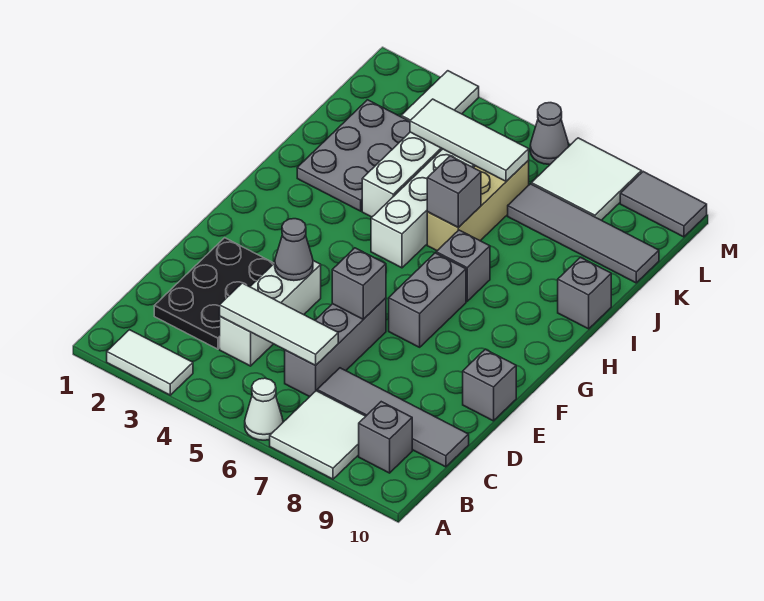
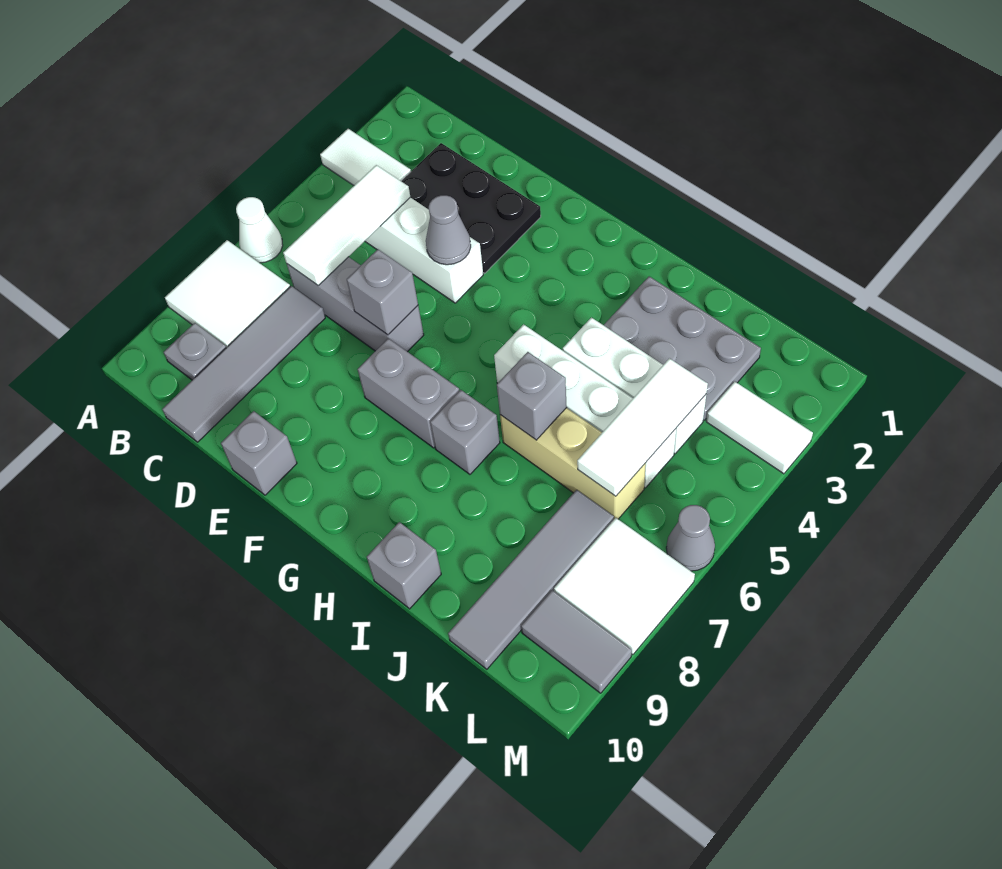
white tile A2:A3 level 1 -> white tile A3:B3 level 1
grey brick B9 level 1 -> grey plate B9 level 1
grey tile M9:M10 level 1 -> grey tile L9:M9 level 1

